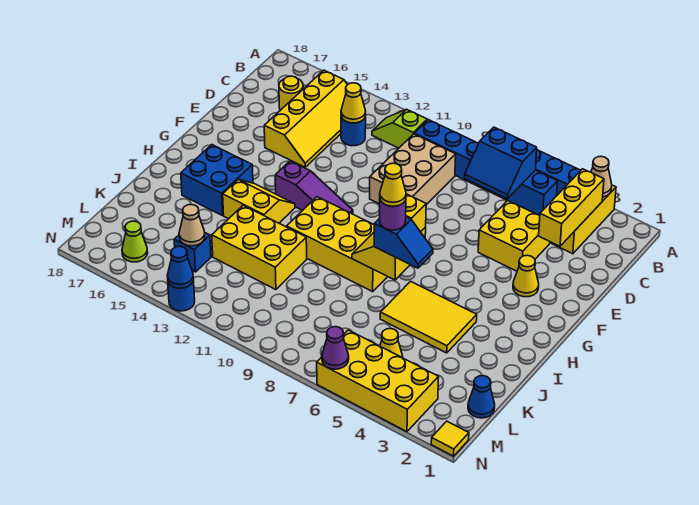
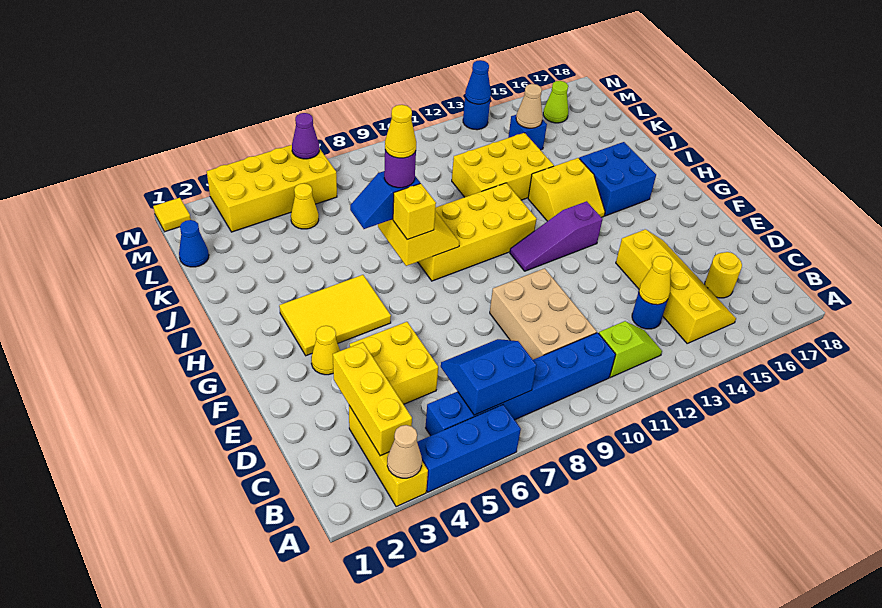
yellow slope B14:E15 level 1 top 15 -> yellow slope B14:E15 level 1 top 14
yellow tile I4:J6 level 1 -> yellow tile G3:H5 level 1

